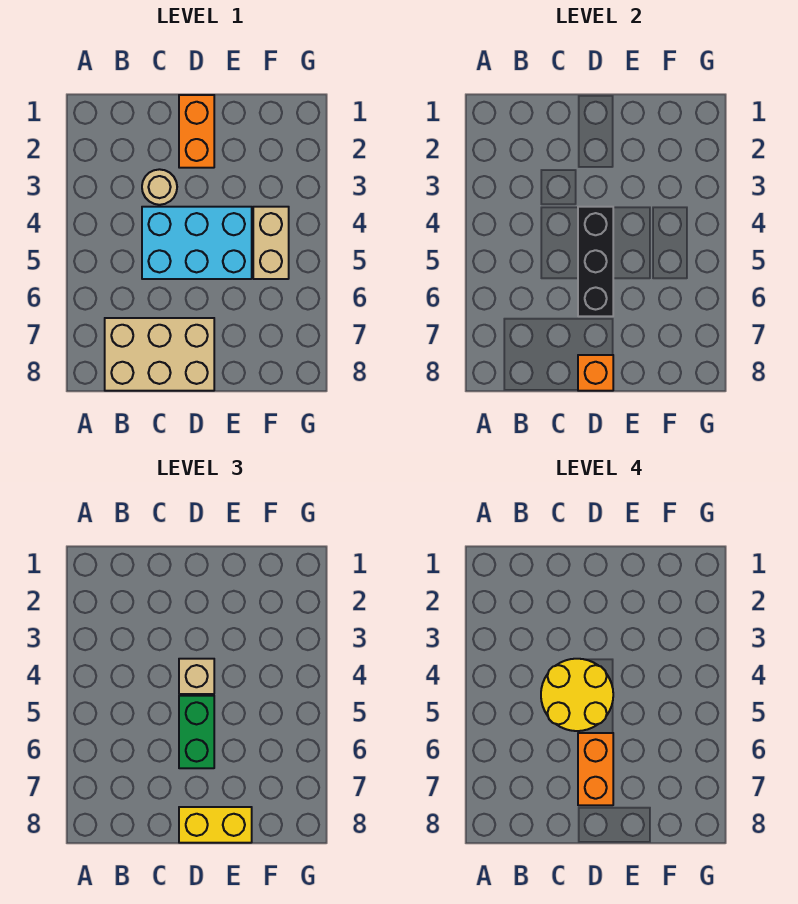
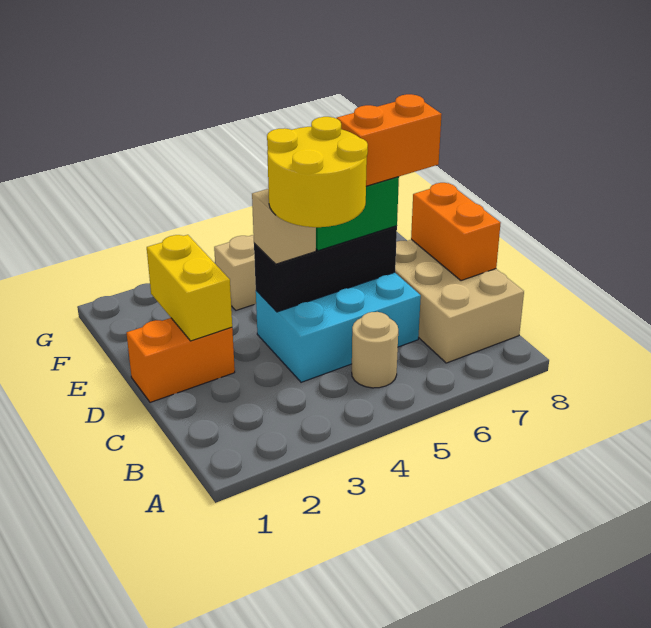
tan round brick C3 level 1 -> tan round brick B5 level 1
cyan brick C4:E5 level 1 -> cyan brick C4:D6 level 1
orange brick D8 level 2 -> orange brick C8:D8 level 2
yellow brick D8:E8 level 3 -> yellow brick D2:E2 level 2

